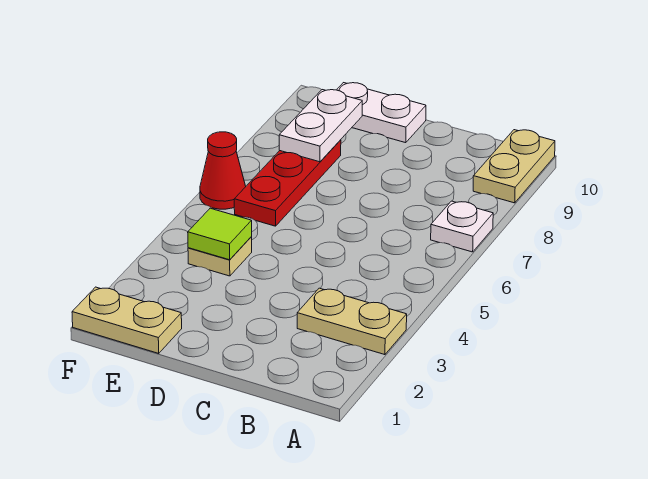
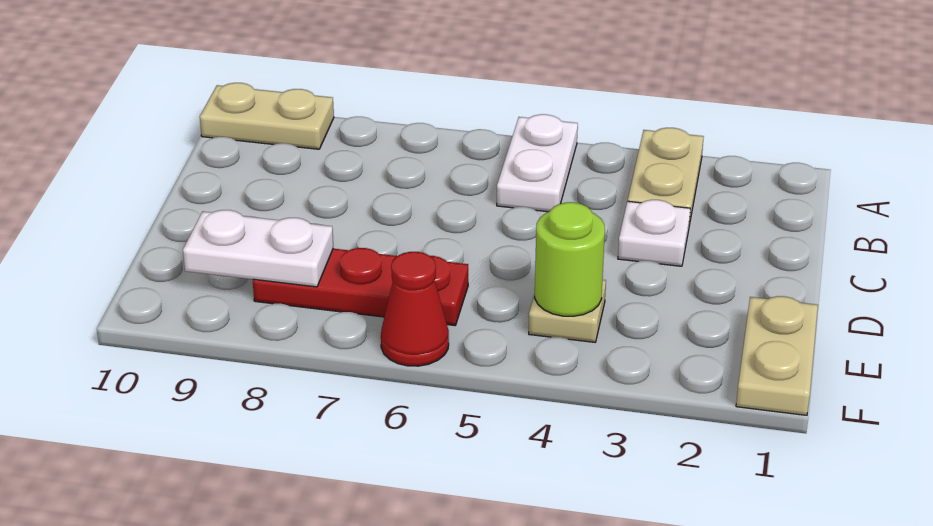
white plate A7 level 1 -> white plate C3 level 1
white plate D10:E10 level 1 -> white plate A5:B5 level 1
lime tile E4 level 2 -> lime round brick E4 level 2

